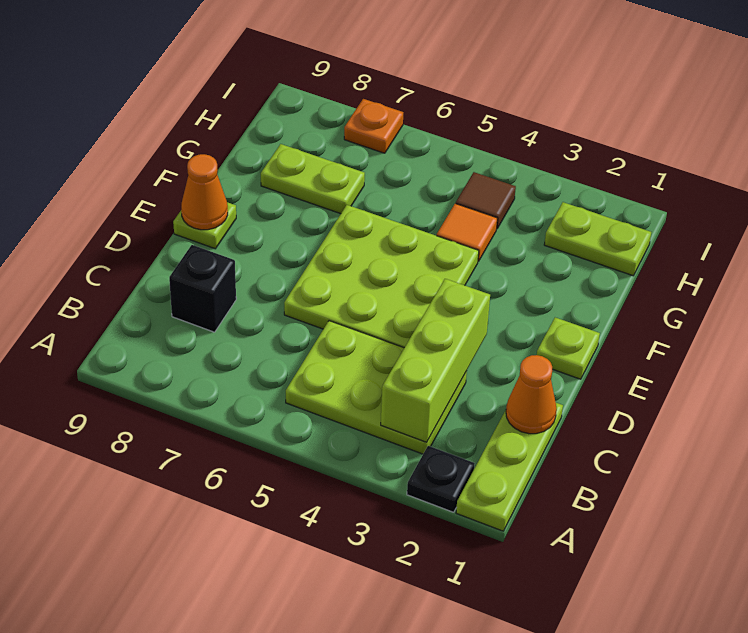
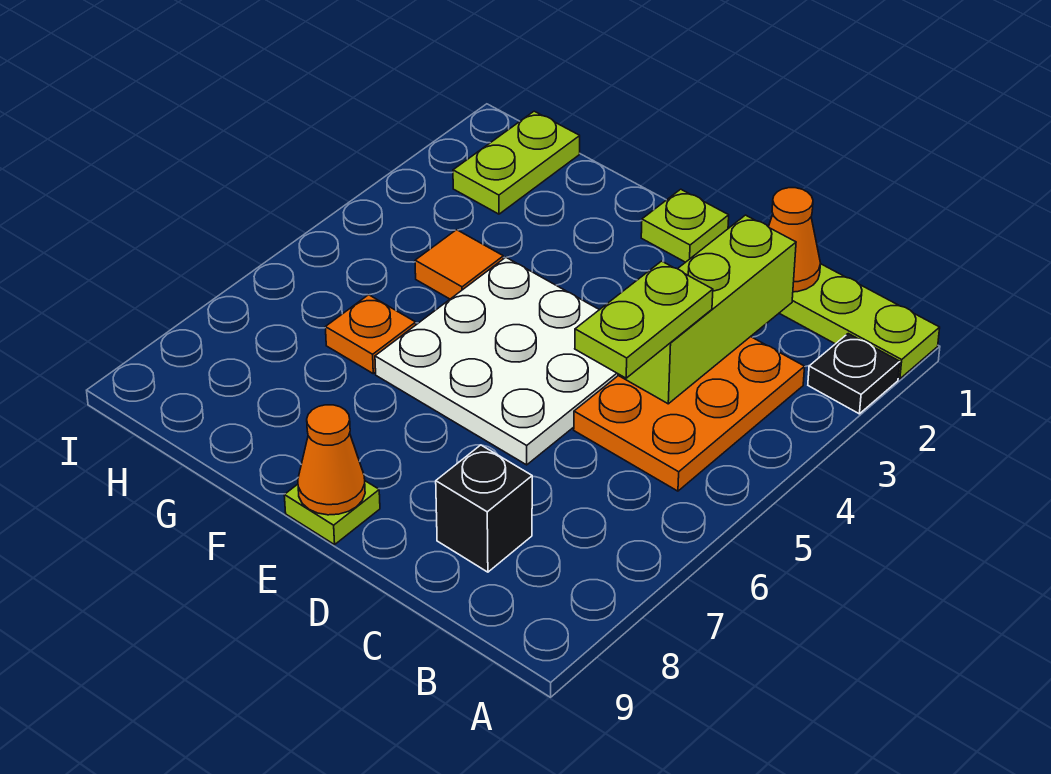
lime plate B3:C5 level 1 -> orange plate B3:C5 level 1
lime brick B3:D3 level 2 -> lime brick C2:C4 level 2
lime plate D4:F6 level 1 -> white plate D4:F6 level 1
lime plate G7:G8 level 1 -> lime plate C4:C5 level 3
brown tile H4 level 1 -> none
orange plate I7 level 1 -> orange plate G6 level 1

